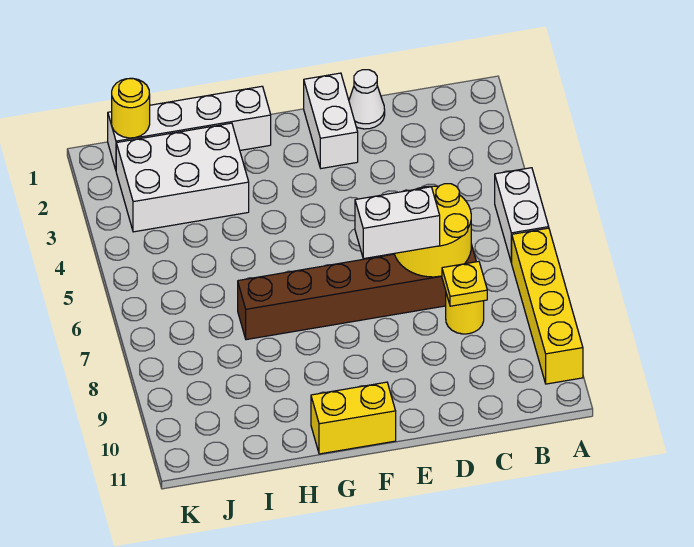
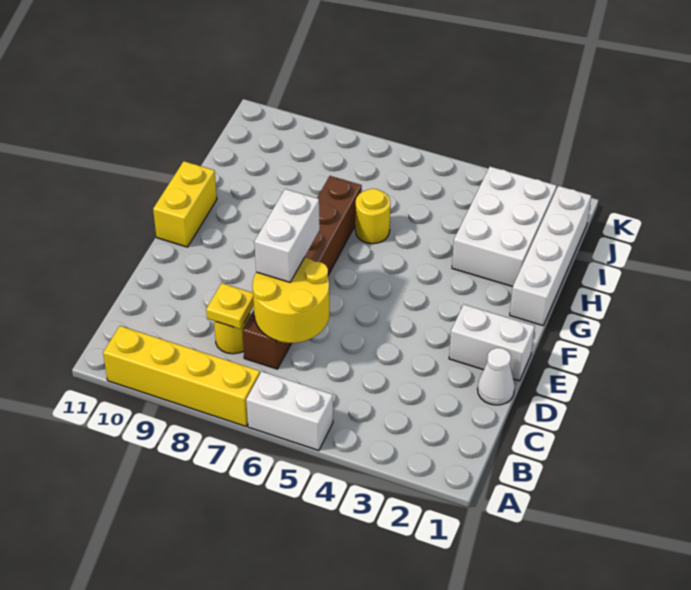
yellow round brick J1 level 2 -> yellow round brick H6 level 1

